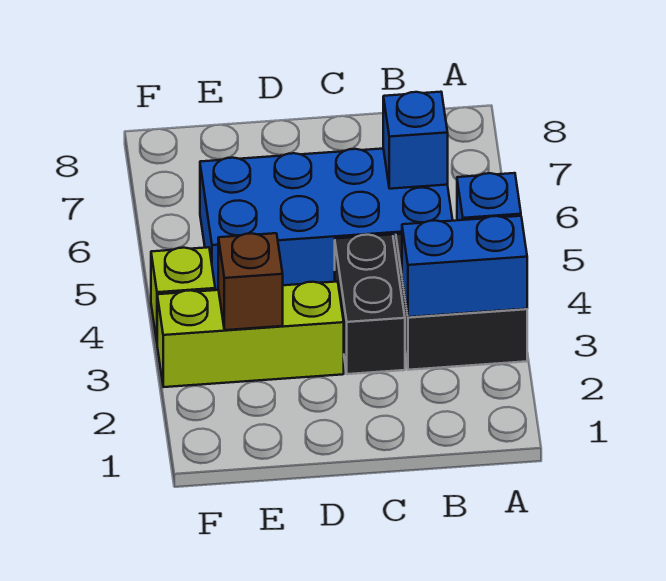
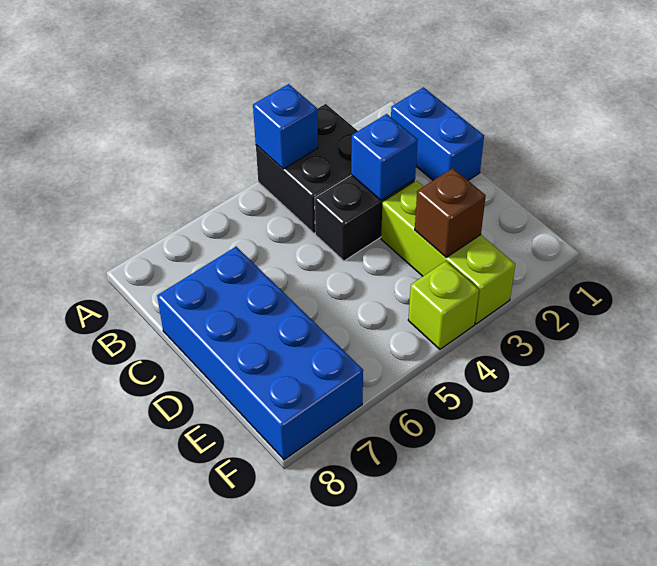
blue brick A3:B3 level 2 -> blue brick B1:C1 level 1
blue brick B5:E6 level 1 -> blue brick C7:F8 level 1
blue brick B6 level 2 -> blue brick C3 level 2

